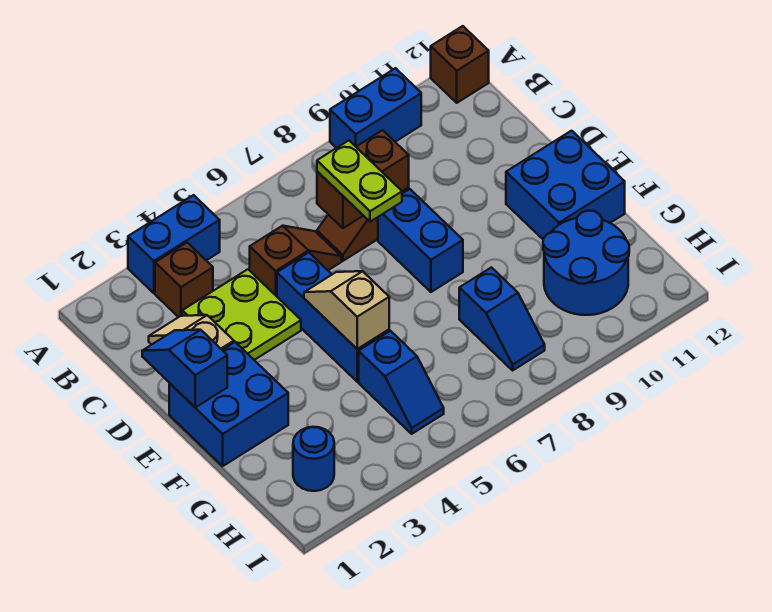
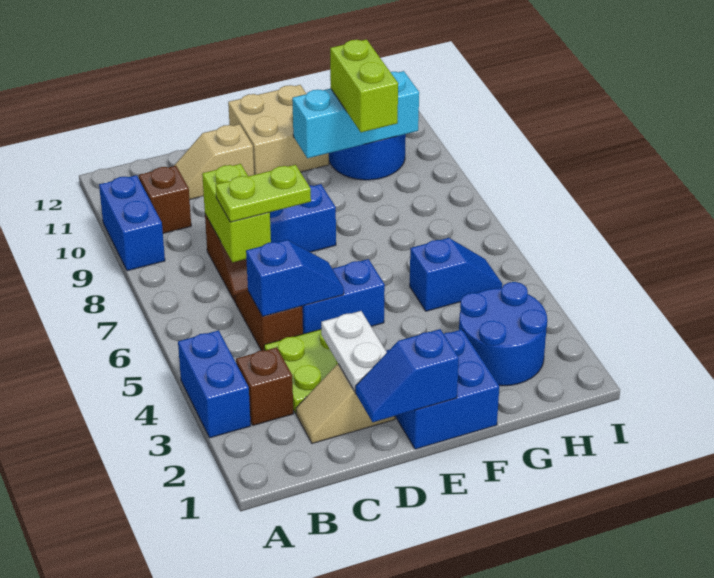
brown brick A12 level 1 -> brown brick B10 level 1
brown brick C7:C8 level 2 -> lime brick C7:C8 level 2
none -> white plate D2:D3 level 2
blue brick D5:F5 level 1 -> blue brick D5:E5 level 1
tan slope E5:F5 level 2 top F -> tan slope C11:D11 level 1 top D
blue brick E11:F12 level 1 -> tan brick E11:F12 level 1
none -> cyan brick F10:H10 level 2
blue slope G8:H8 level 1 top G -> blue slope C5:D5 level 2 top C
none -> lime brick G9:G10 level 3
blue round brick H2 level 1 -> blue round brick G2:H3 level 1

